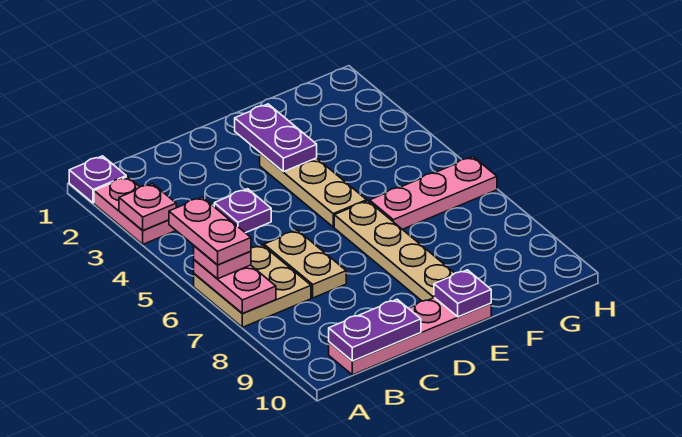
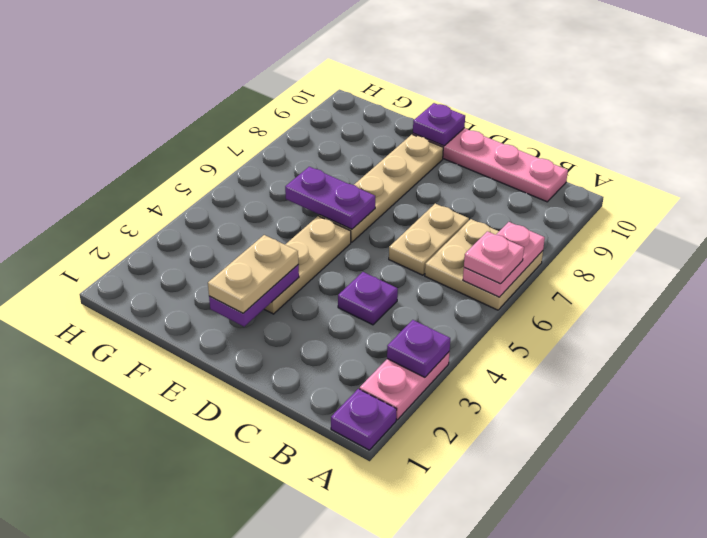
pink plate A3 level 2 -> purple plate A3 level 2
pink plate A5:A6 level 4 -> none
purple plate B10:C10 level 2 -> purple plate E6:F6 level 2
none -> tan plate E2:E3 level 3
pink plate F6:H6 level 1 -> none

